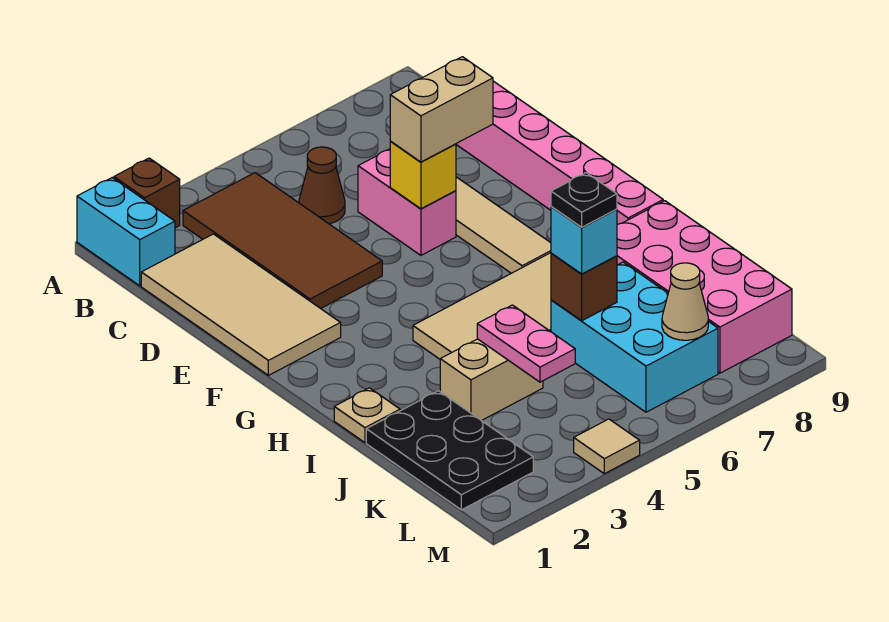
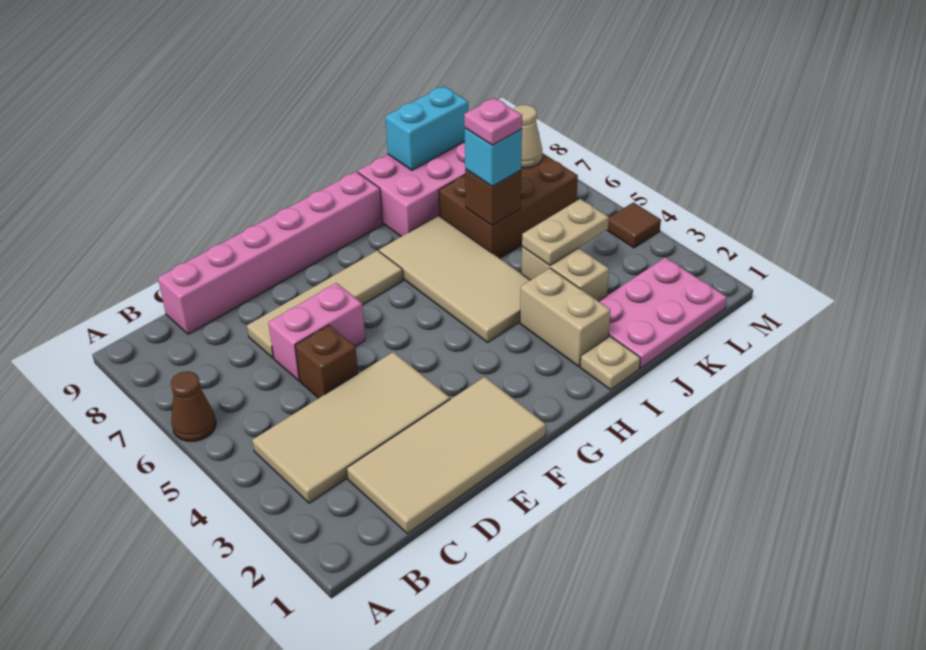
cyan brick A1:B1 level 1 -> cyan brick J9:K9 level 2
brown brick A2 level 1 -> brown brick D5 level 1
brown tile B3:E4 level 1 -> tan tile B3:E4 level 1
brown cone C5 level 1 -> brown cone A6 level 1
yellow brick E6 level 2 -> none
tan brick E6:E7 level 3 -> tan brick I2:I3 level 1
black plate J1:L2 level 1 -> pink plate J1:L2 level 1
pink plate J4:K4 level 2 -> tan plate J4:K4 level 2
cyan brick J6:L7 level 1 -> brown brick J6:L7 level 1
black plate J6 level 4 -> pink plate J6 level 4
tan tile M4 level 1 -> brown tile M4 level 1

